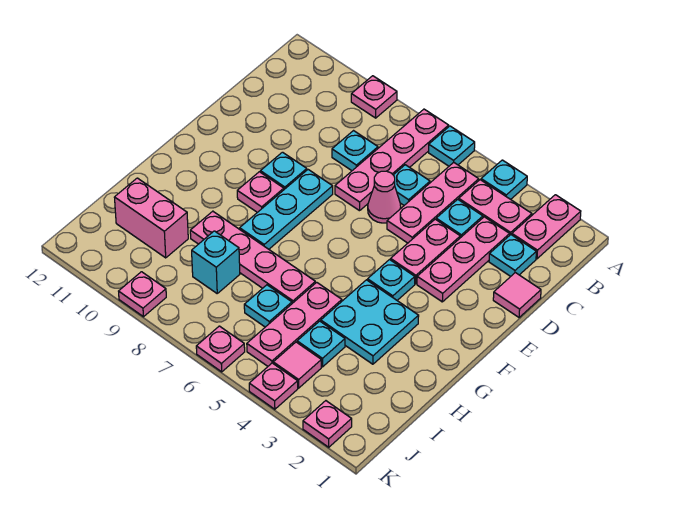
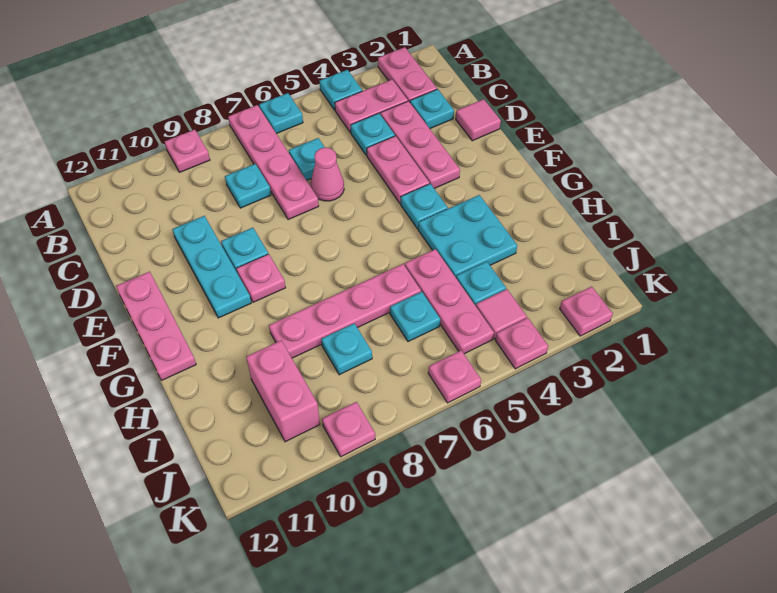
pink plate B5:D5 level 1 -> pink plate E12:G12 level 1
cyan plate E8:G8 level 1 -> cyan plate D10:F10 level 1
cyan brick I8 level 1 -> cyan plate I8 level 1
pink brick I10:I11 level 1 -> pink brick I10:J10 level 1

